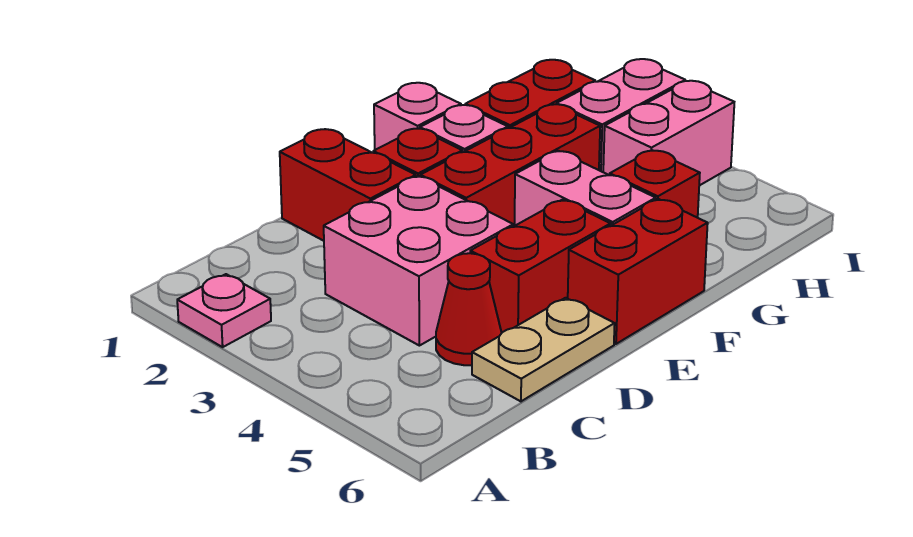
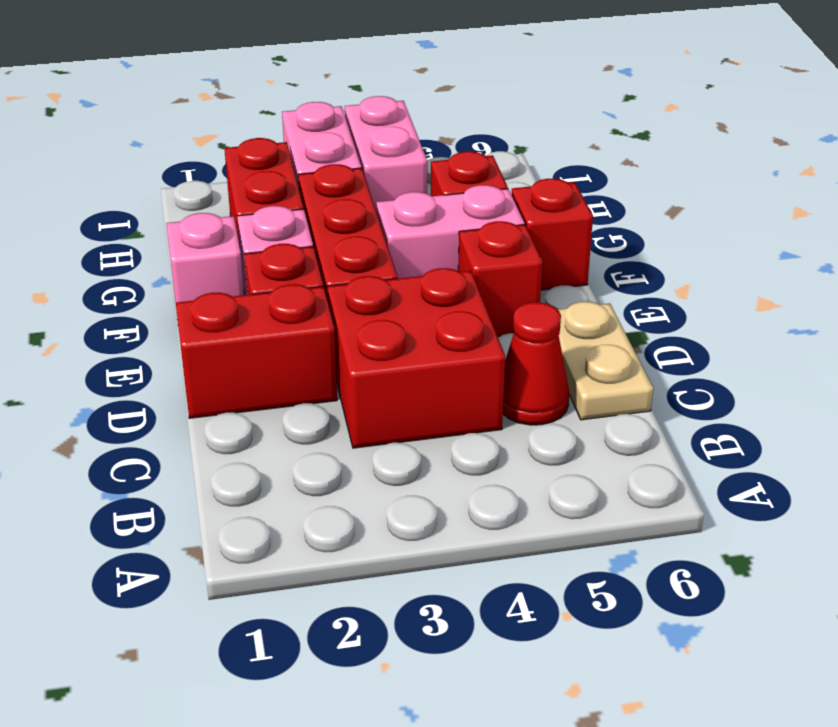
pink plate A2 level 1 -> none
pink brick C3:D4 level 1 -> red brick C3:D4 level 1
red brick D5:E5 level 1 -> red brick E5 level 1
red brick E6:F6 level 1 -> red brick F6 level 1

